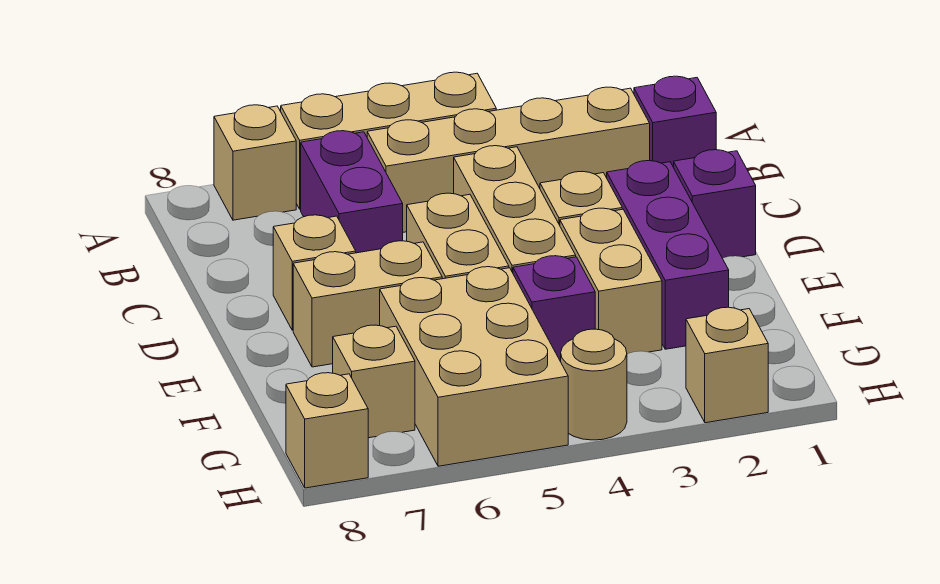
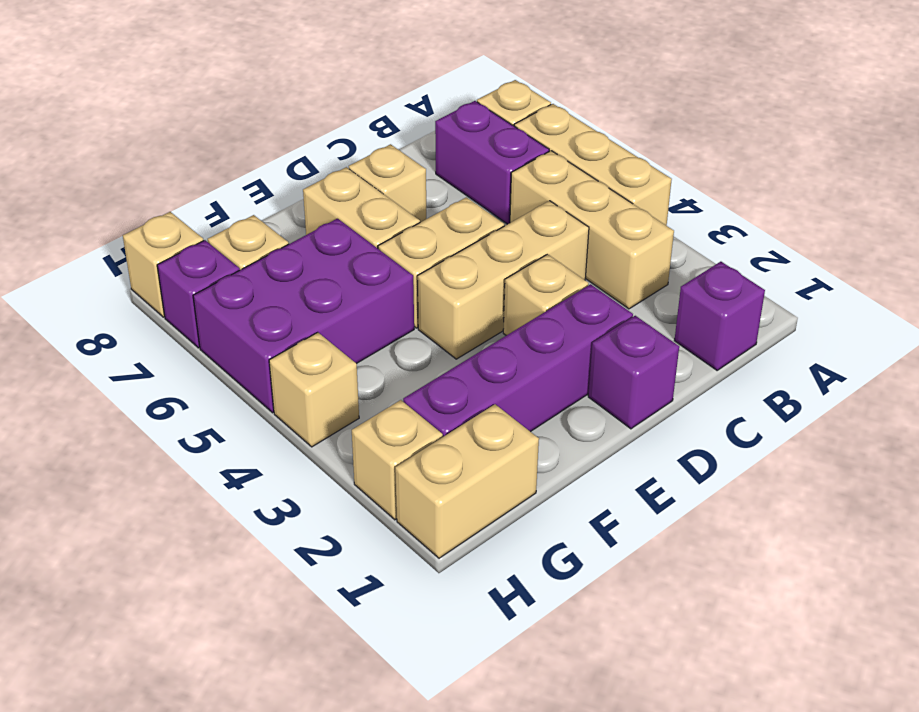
tan brick B2:B5 level 1 -> tan brick B3:B5 level 1
purple brick B6:C6 level 1 -> purple brick B6:B7 level 1
purple brick D2:F2 level 1 -> purple brick D2:G2 level 1
tan brick E3:F3 level 1 -> tan brick G1:H1 level 1
purple brick F4 level 1 -> purple brick H7 level 1
tan brick F5:H6 level 1 -> purple brick F5:H6 level 1
tan round brick H4 level 1 -> tan brick H4 level 1

